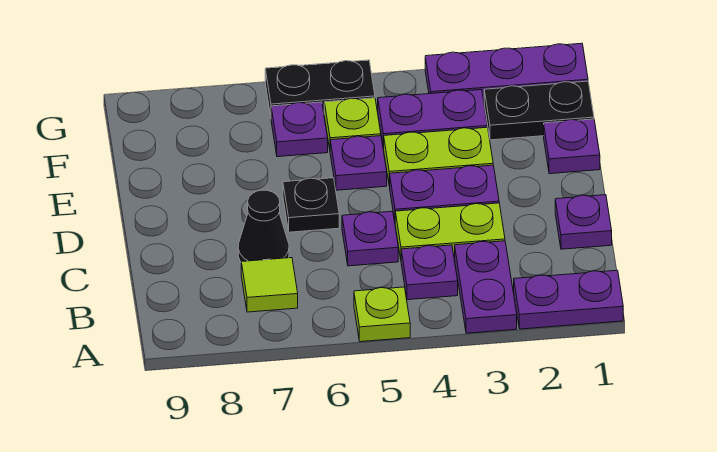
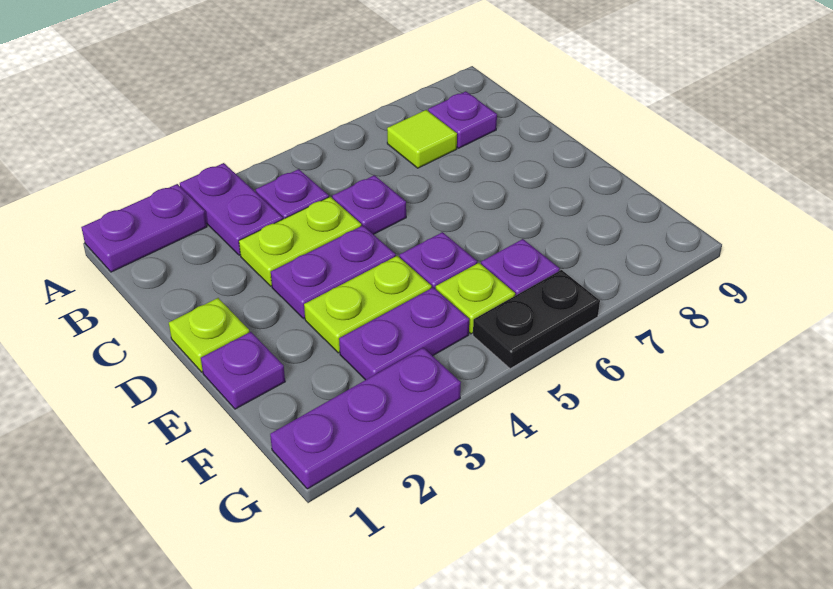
lime plate A5 level 1 -> lime plate D1 level 1
purple plate C1 level 1 -> purple plate B8 level 1
black cone C7 level 1 -> none
black plate D6 level 1 -> none
black plate F1:F2 level 1 -> none

